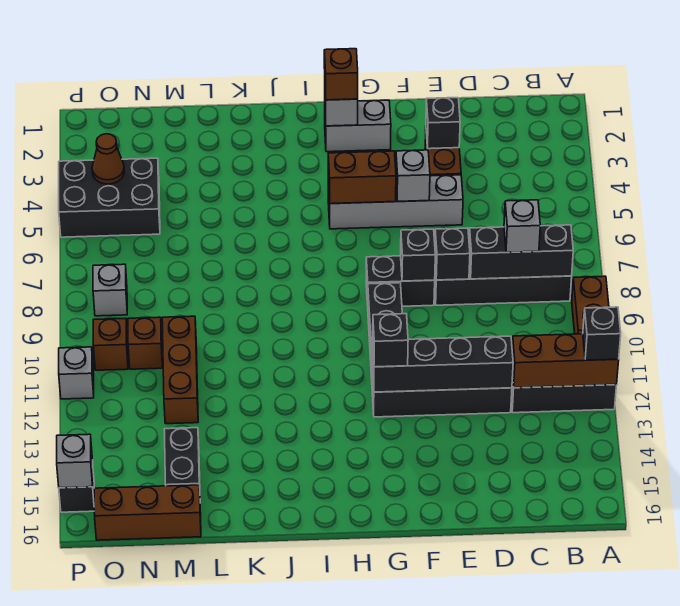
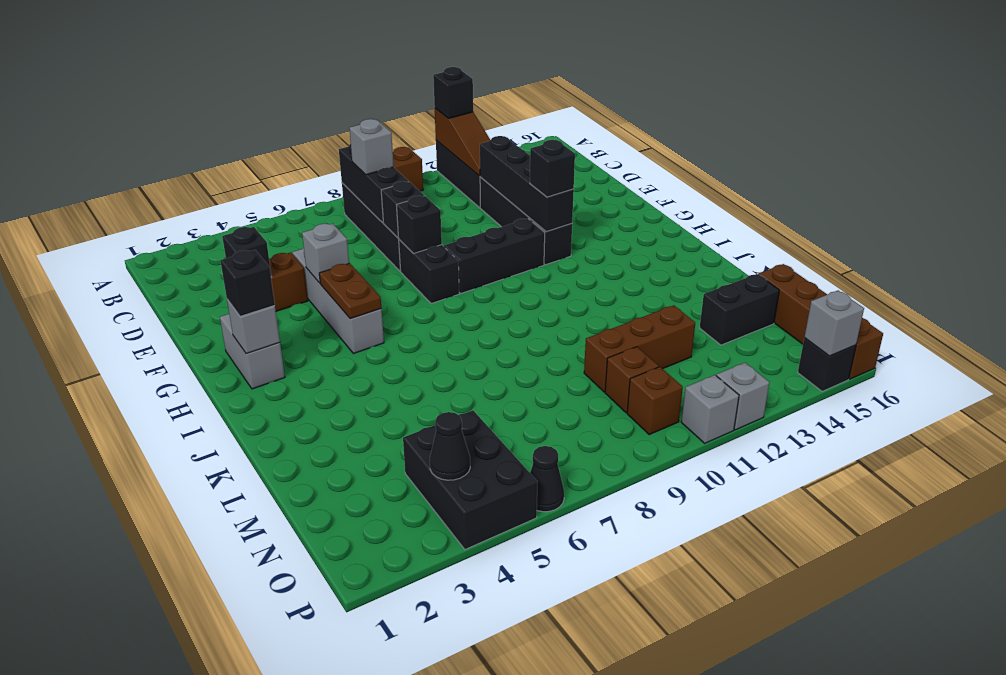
brown brick A12:C12 level 2 -> brown slope A12:C12 level 2 top A
brown brick G5:H5 level 2 -> brown plate G5:H5 level 2
brown brick H2 level 3 -> black brick H2 level 3
brown brick M16:O16 level 1 -> brown brick M16:P16 level 1
brown cone O4 level 2 -> black cone O4 level 2
grey brick O8 level 1 -> grey brick P12 level 1
none -> black cone P6 level 1

